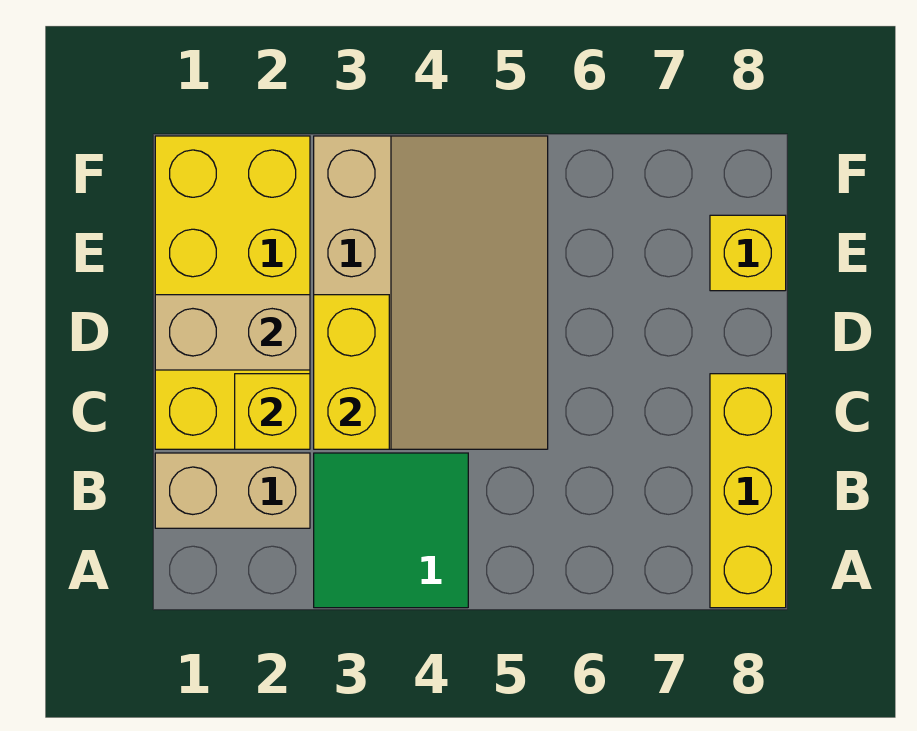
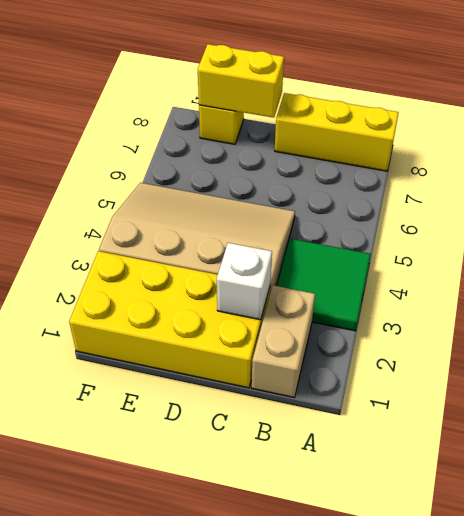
yellow brick C2 level 2 -> white brick C2 level 2
yellow brick C3:D3 level 2 -> yellow brick D8:E8 level 2
tan brick D1:D2 level 2 -> none

